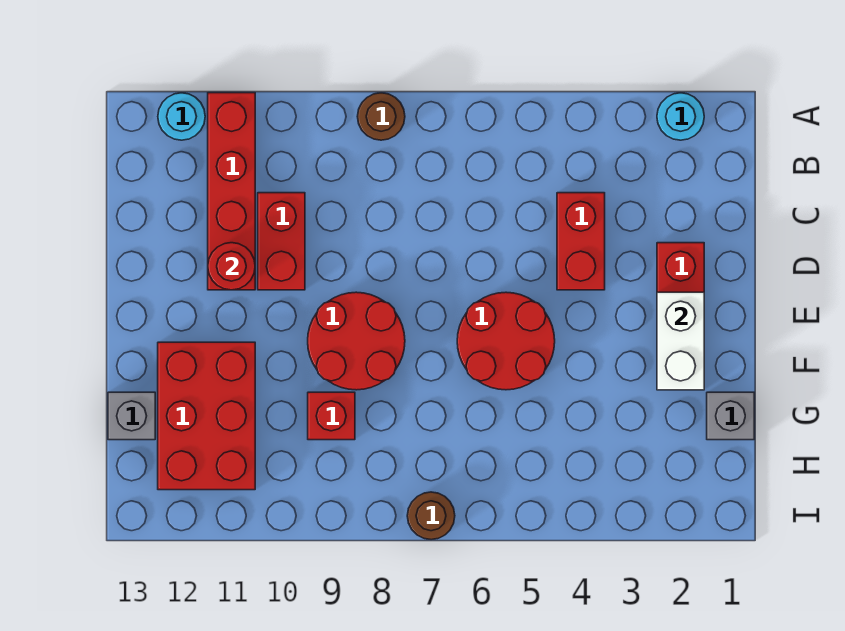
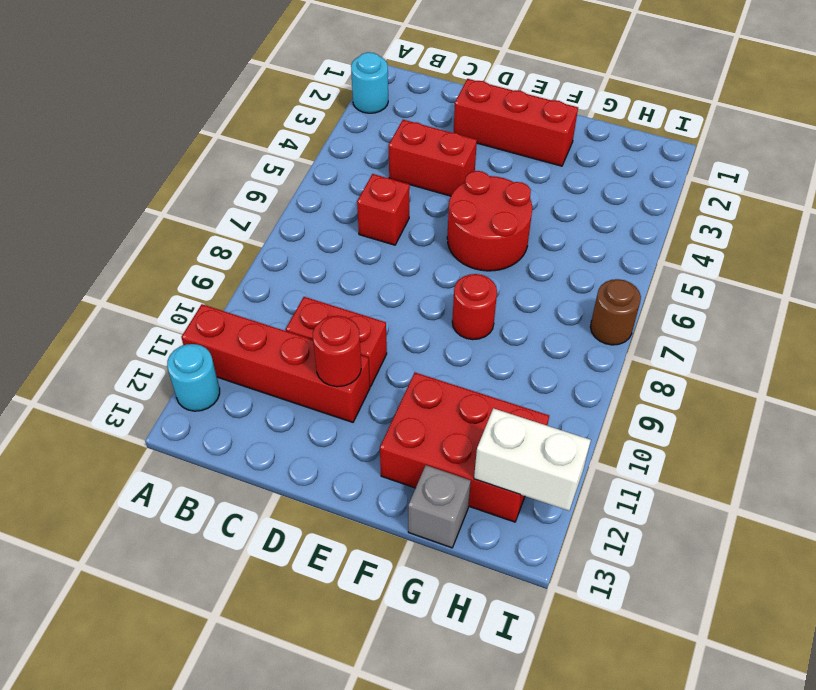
brown round brick A8 level 1 -> none
white brick E2:F2 level 2 -> white brick H12:I12 level 2
red round brick E8:F9 level 1 -> red round brick F8 level 1
grey brick G1 level 1 -> none
red brick G9 level 1 -> red brick C6 level 1

